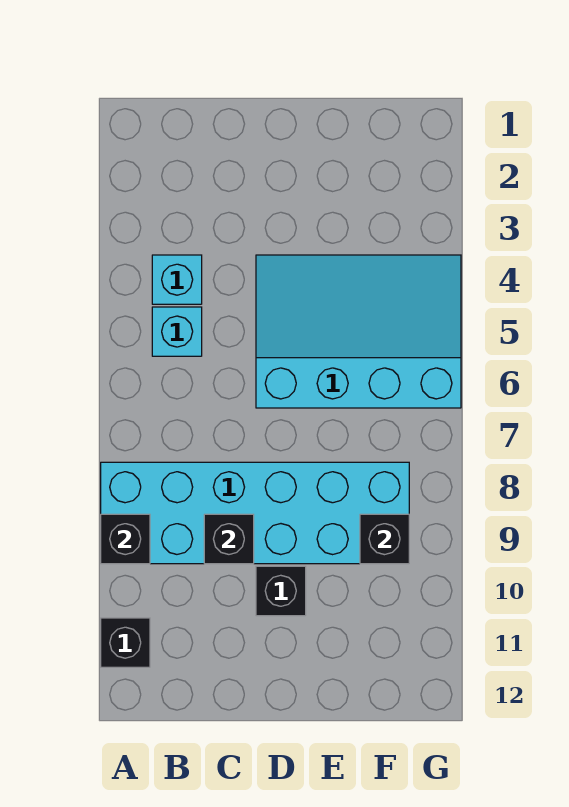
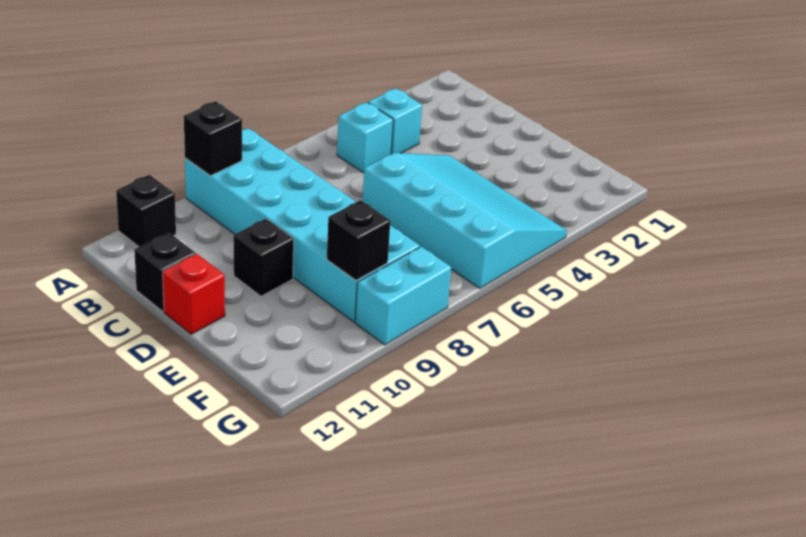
black brick C9 level 2 -> black brick C12 level 1
none -> red brick D12 level 1
none -> cyan brick G8:G9 level 1

